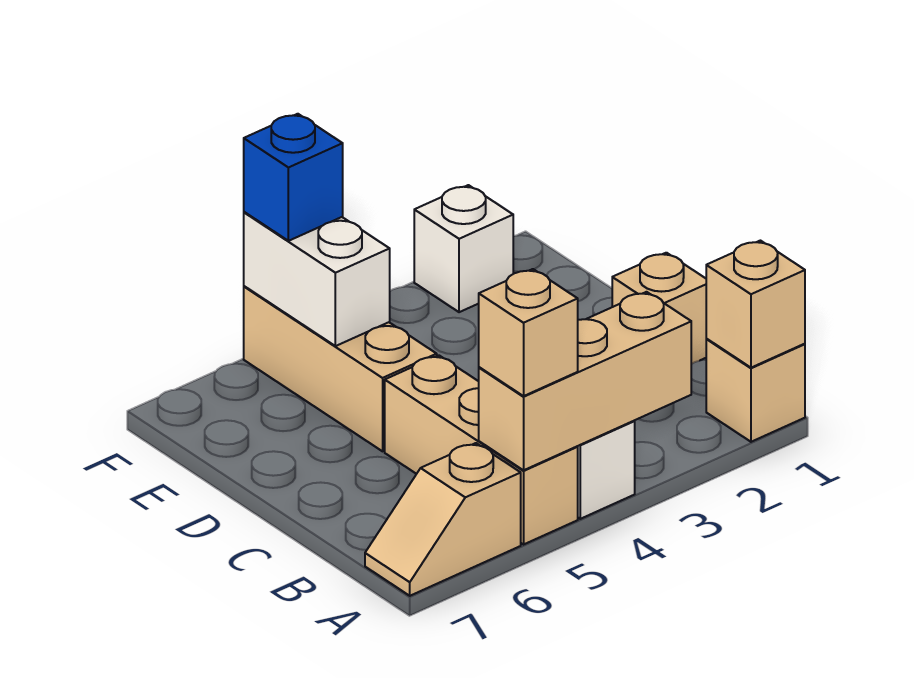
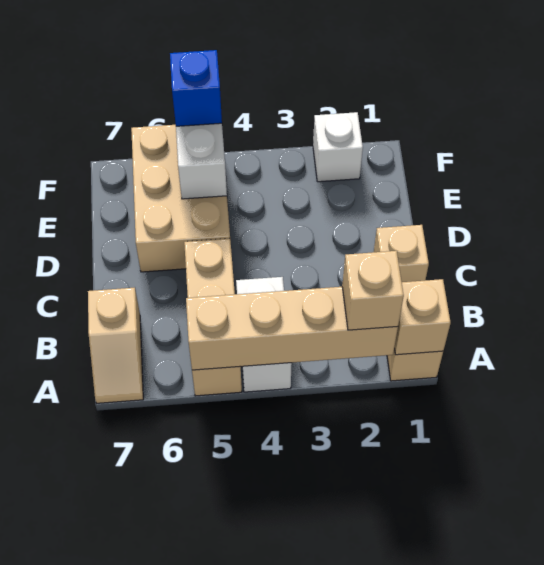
tan brick A3:A5 level 2 -> tan brick A2:A5 level 2
tan brick A5 level 3 -> tan brick A2 level 3
tan slope A6:A7 level 1 top 6 -> tan slope A7:B7 level 1 top B
tan brick D5:F5 level 1 -> tan brick D5:F6 level 1

